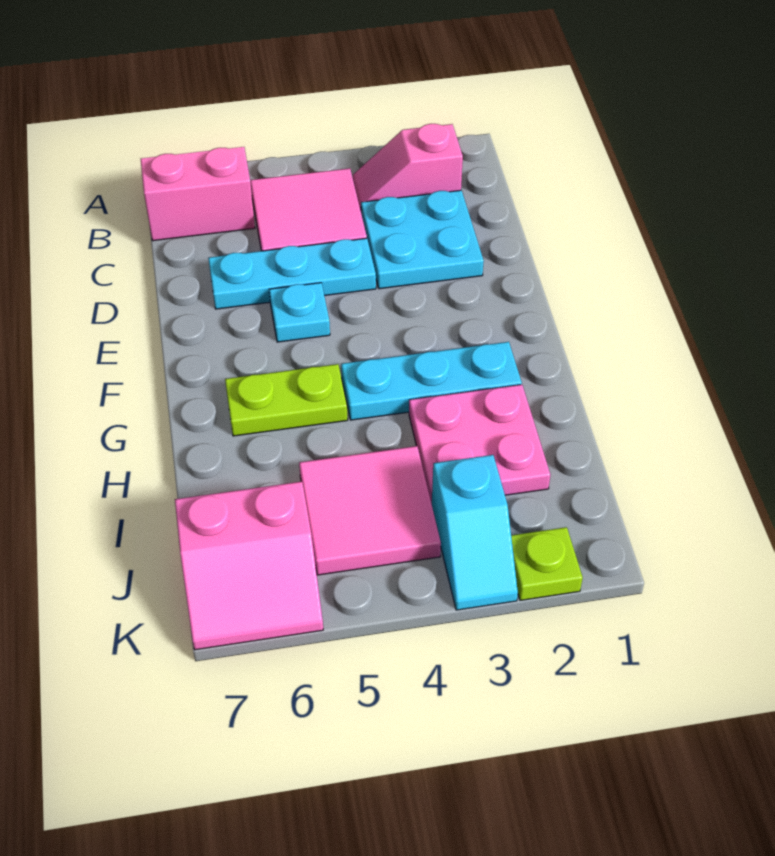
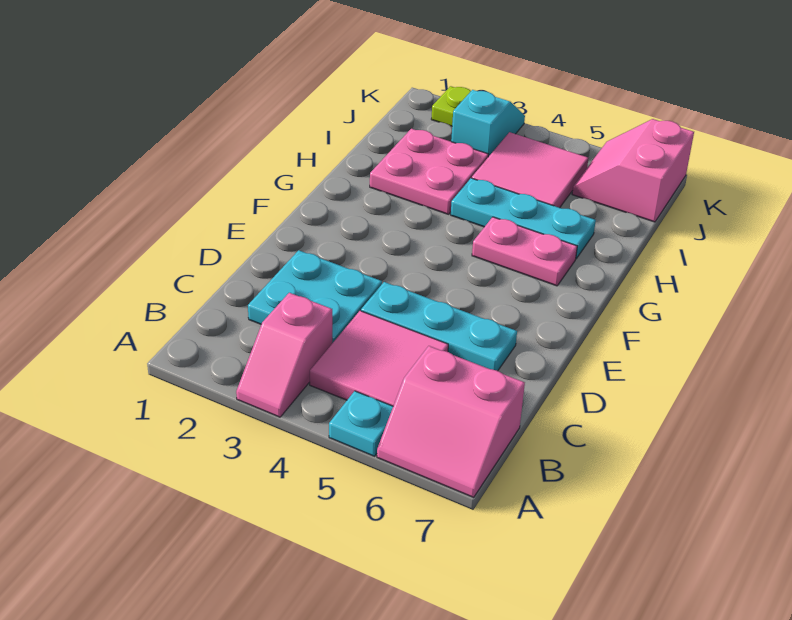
pink slope B2:B3 level 1 top 2 -> pink slope A3:B3 level 1 top B
cyan plate E5 level 1 -> cyan plate A5 level 1
cyan plate G2:G4 level 1 -> cyan plate H4:H6 level 1
lime plate G5:G6 level 1 -> pink plate G5:G6 level 1
pink slope J6:K7 level 1 top J -> pink slope J6:K7 level 1 top 7

